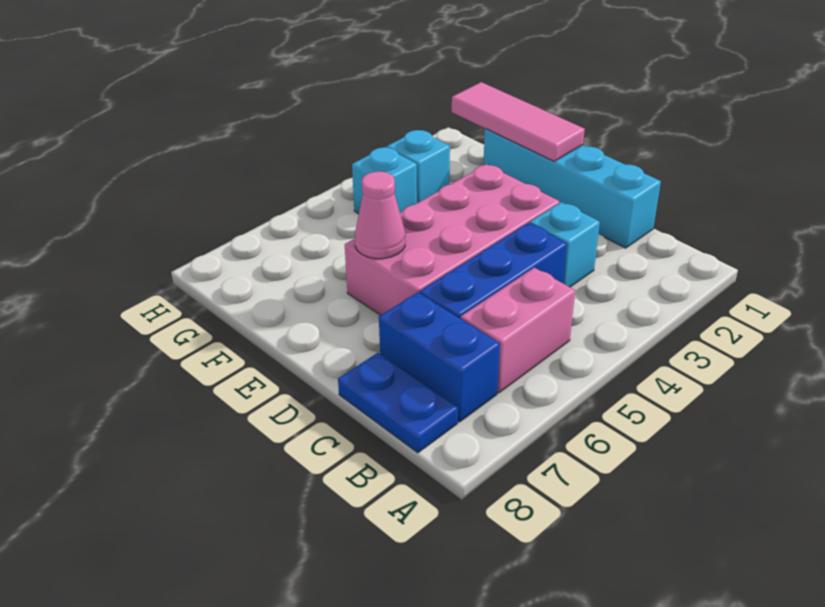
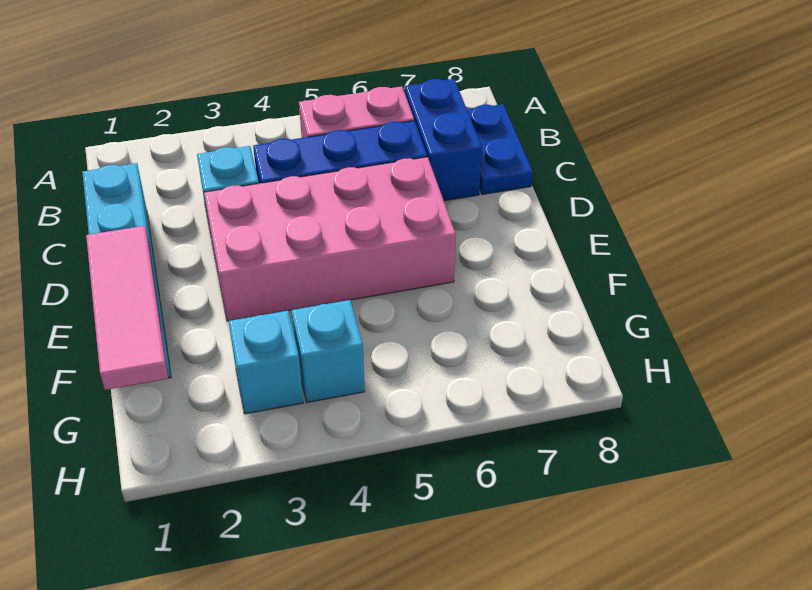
pink cone E6 level 2 -> none

